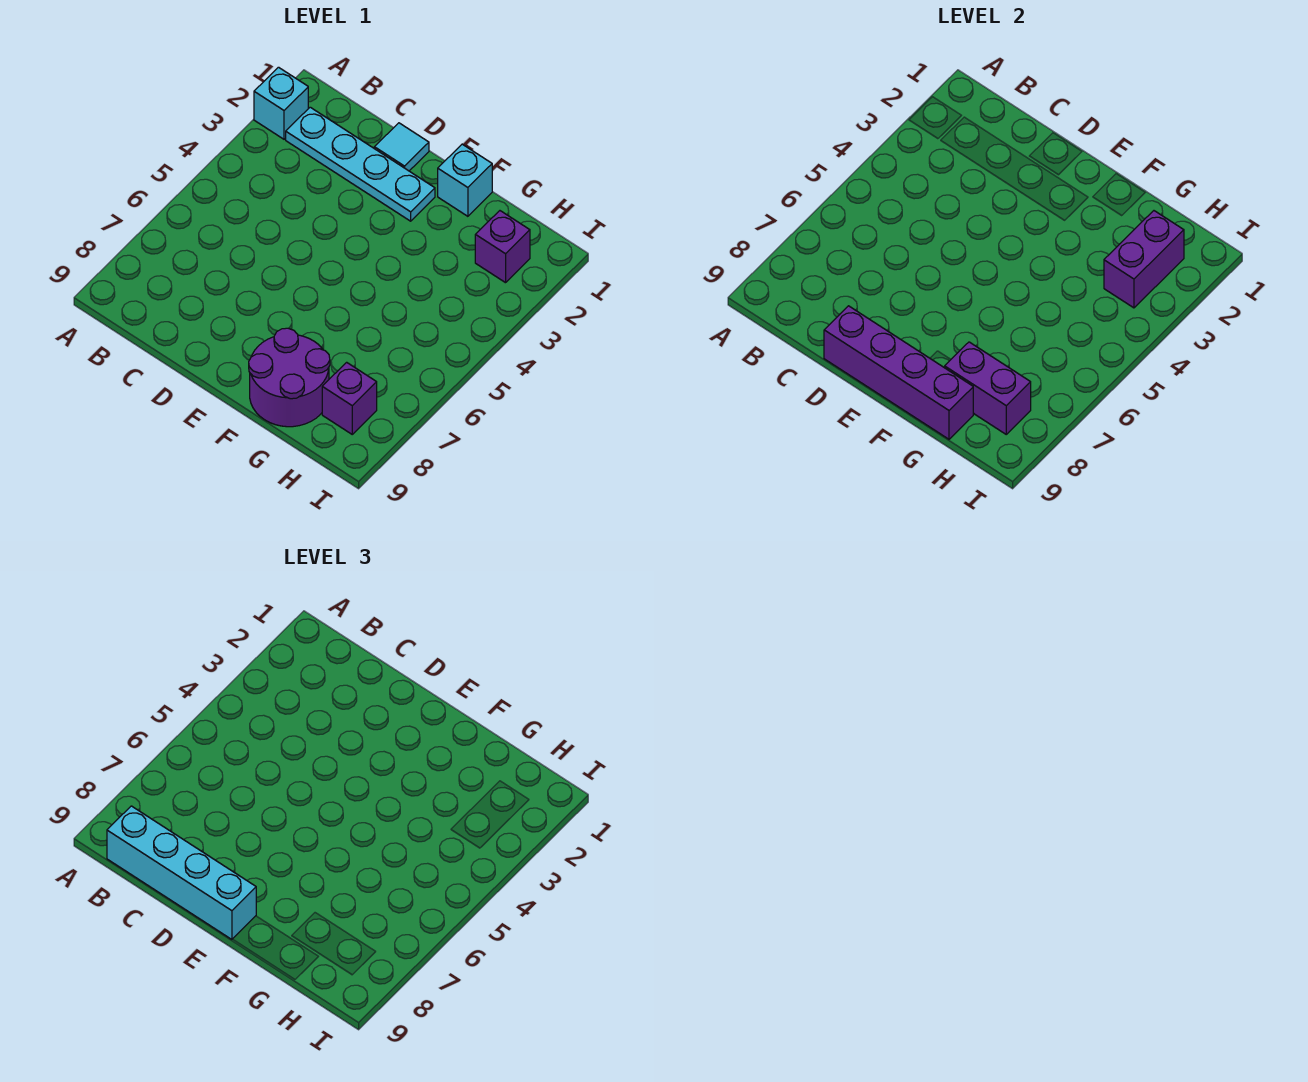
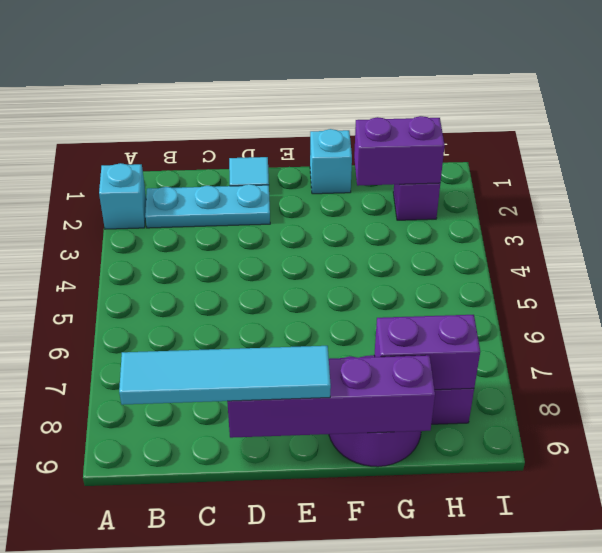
cyan plate B2:E2 level 1 -> cyan plate B2:D2 level 1
cyan brick B9:E9 level 3 -> cyan tile B9:E9 level 3
purple brick H2:H3 level 2 -> purple brick G2:H2 level 2

